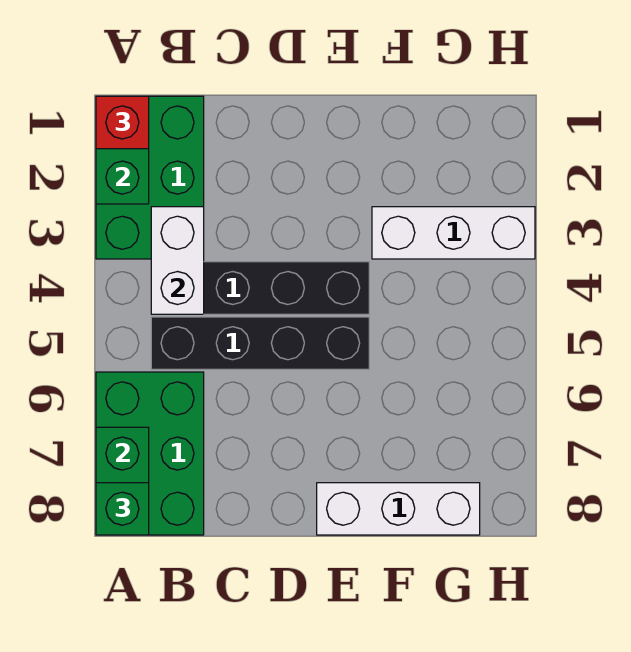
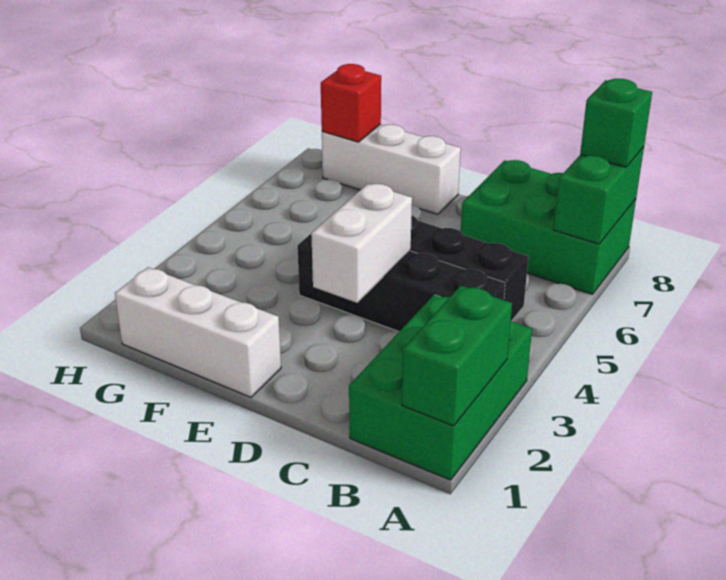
red brick A1 level 3 -> red brick G8 level 2
green brick A6:B8 level 1 -> green brick A7:C8 level 1
white brick B3:B4 level 2 -> white brick D3:D4 level 2
white brick F3:H3 level 1 -> white brick E1:G1 level 1

